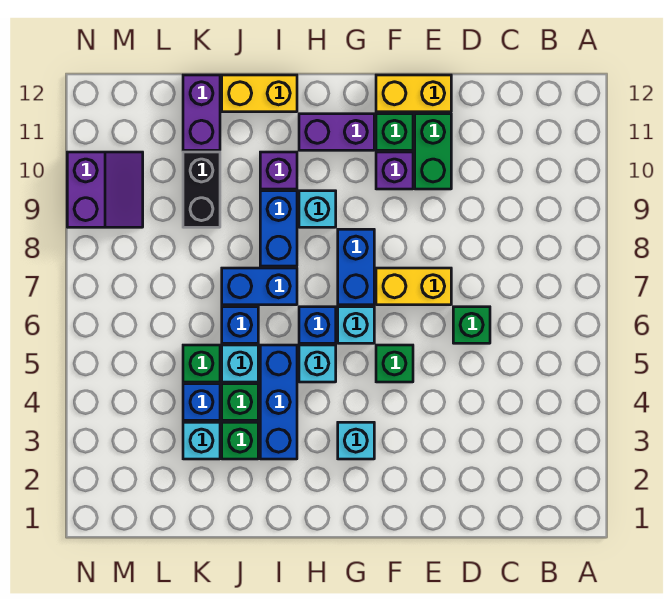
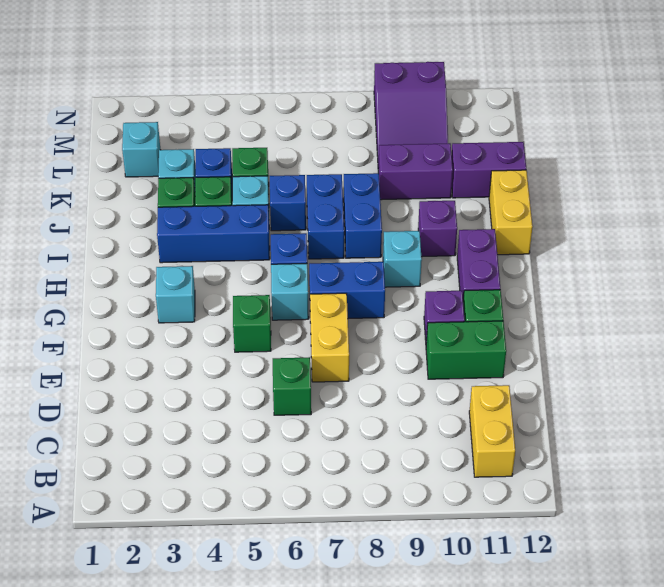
yellow brick E12:F12 level 1 -> yellow brick B11:C11 level 1
cyan brick H5 level 1 -> cyan brick L2 level 1
blue brick I8:I9 level 1 -> blue brick I8:J8 level 1
black brick K9:K10 level 1 -> purple brick K9:K10 level 1
purple slope M9:N10 level 1 top N -> purple slope L9:N10 level 1 top N

